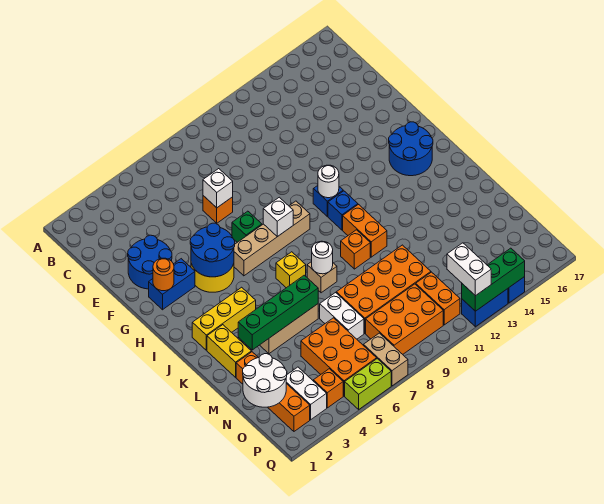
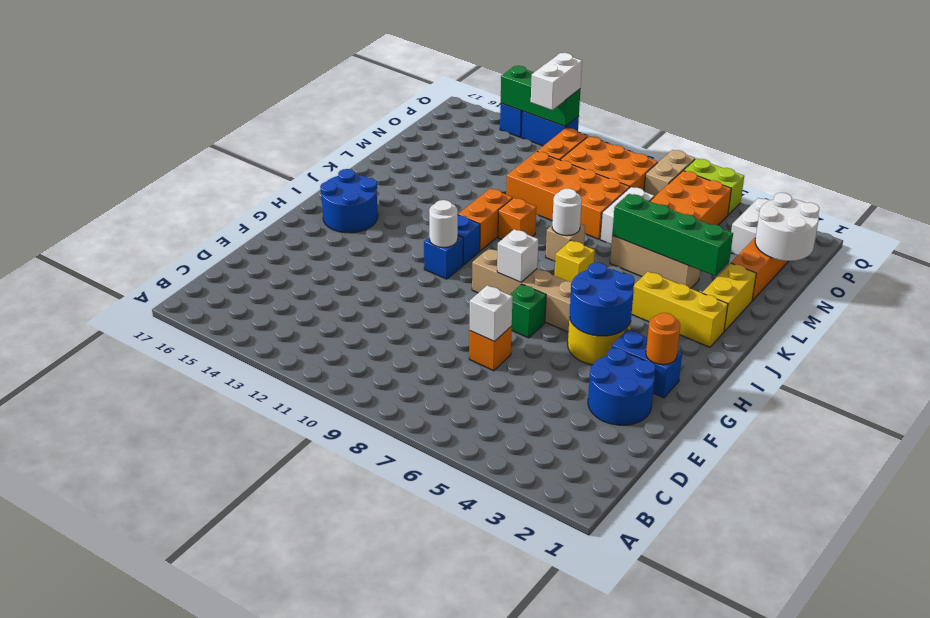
orange brick P4 level 1 -> none

